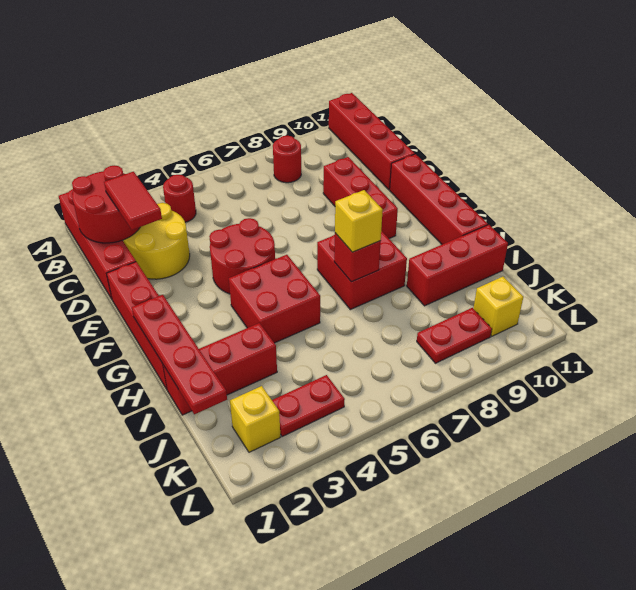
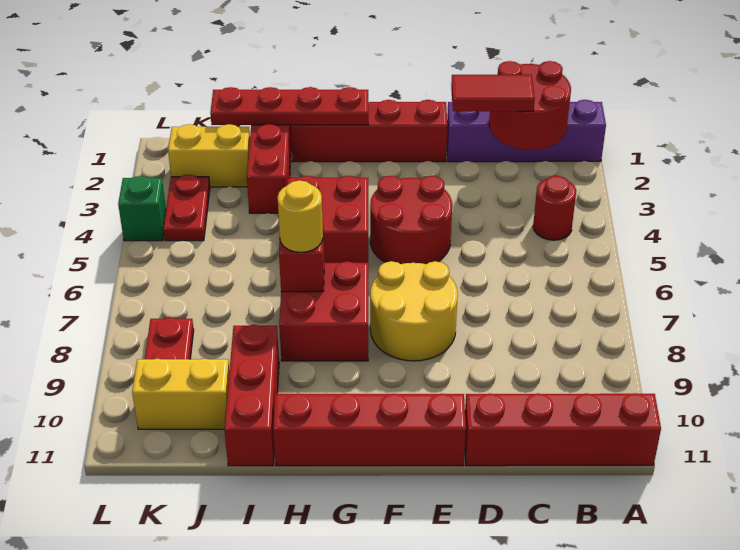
red brick A1:D1 level 1 -> purple brick A1:D1 level 1
red round brick B8 level 1 -> none
yellow round brick C2:D3 level 1 -> yellow round brick E7:F8 level 1
red brick D9:F9 level 1 -> none
yellow brick H7 level 3 -> yellow round brick H7 level 3
yellow brick K2 level 1 -> yellow brick J2:K2 level 1
yellow brick K10 level 1 -> yellow brick J10:K10 level 1
none -> green brick L4 level 1

